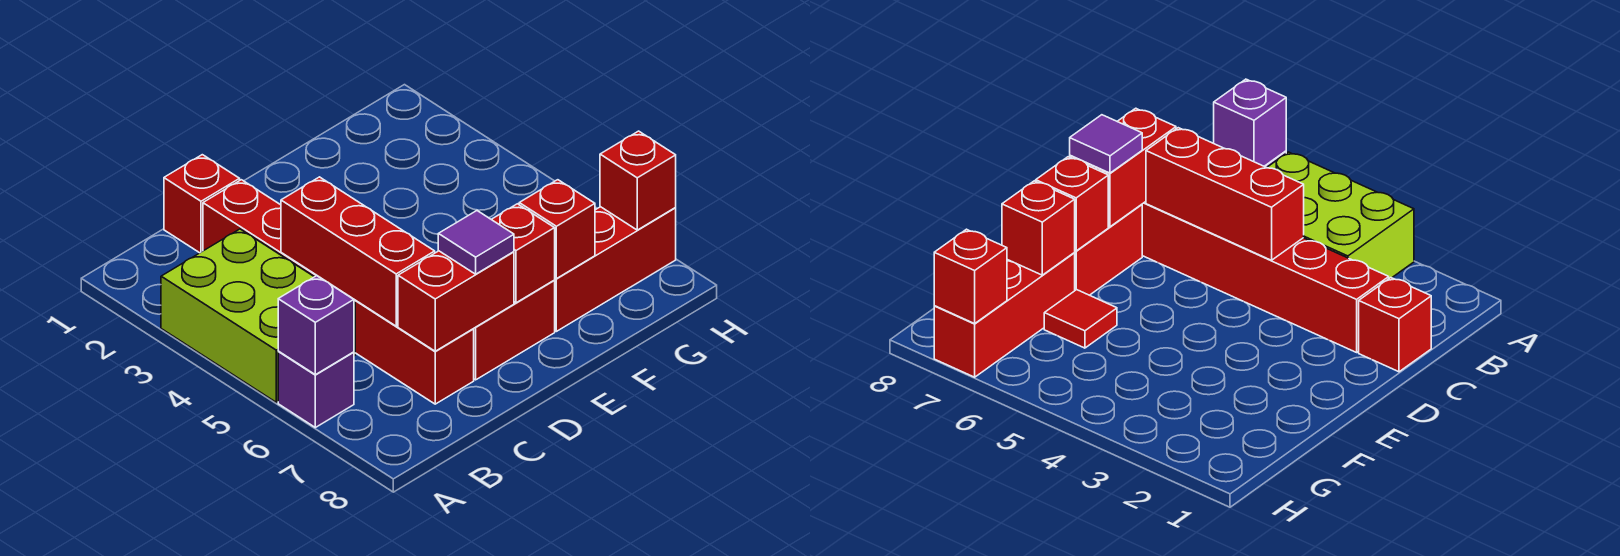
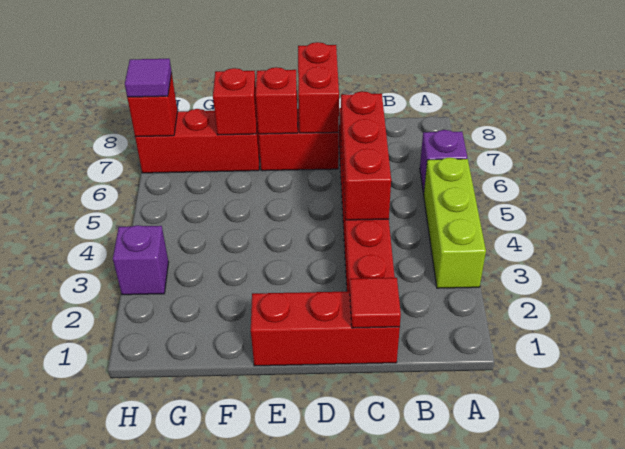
lime brick A3:B5 level 1 -> lime brick A3:A5 level 1
purple brick A6 level 2 -> purple brick H3 level 1
red brick C1 level 1 -> red brick C1:E1 level 1
red brick C7:D7 level 2 -> red brick D7:D8 level 2
purple tile D7 level 3 -> purple tile H7 level 3
red tile F6 level 1 -> red tile C1 level 2

